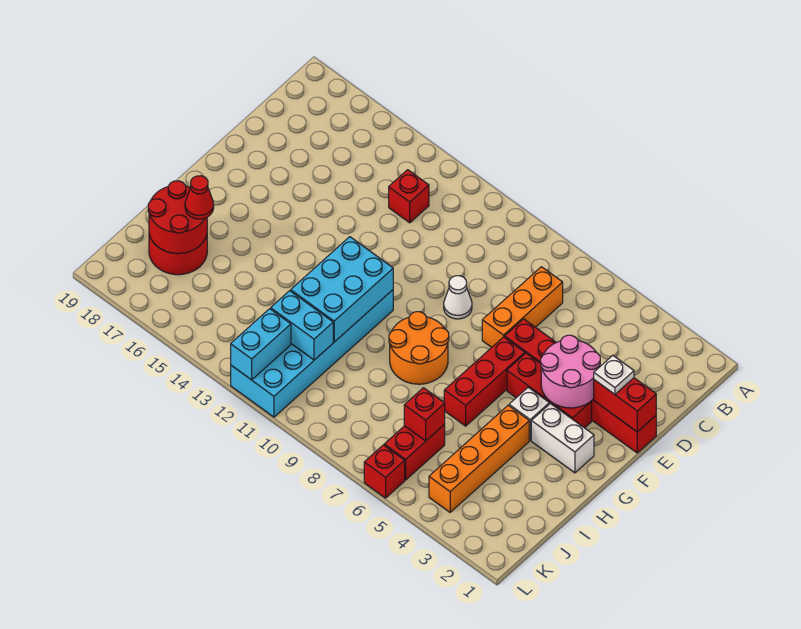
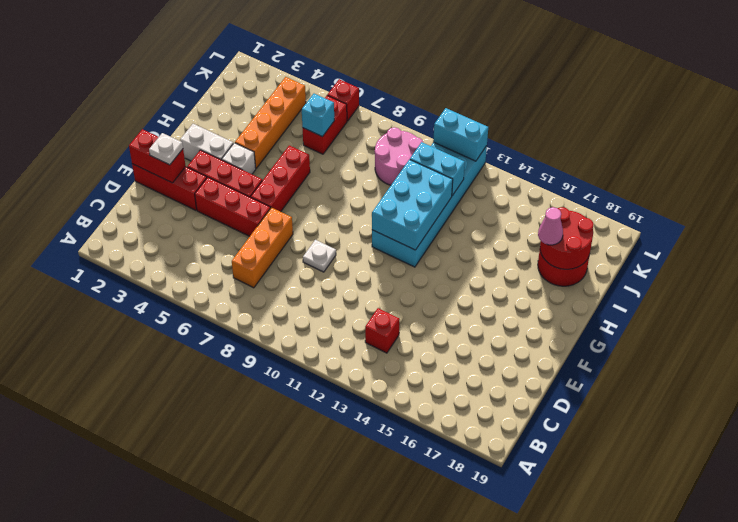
pink round brick E3:F4 level 2 -> pink round brick J9:K10 level 1
white cone E9 level 1 -> white plate E9 level 1
orange round brick G8:H9 level 1 -> none
red cone I17 level 3 -> pink cone I17 level 3
red brick J6 level 2 -> cyan brick J6 level 2
cyan brick K12:L12 level 2 -> cyan brick L11:L12 level 2

